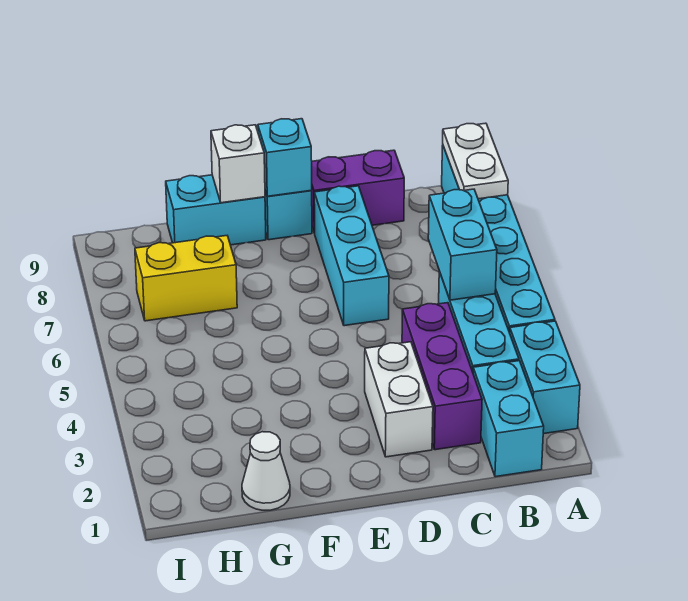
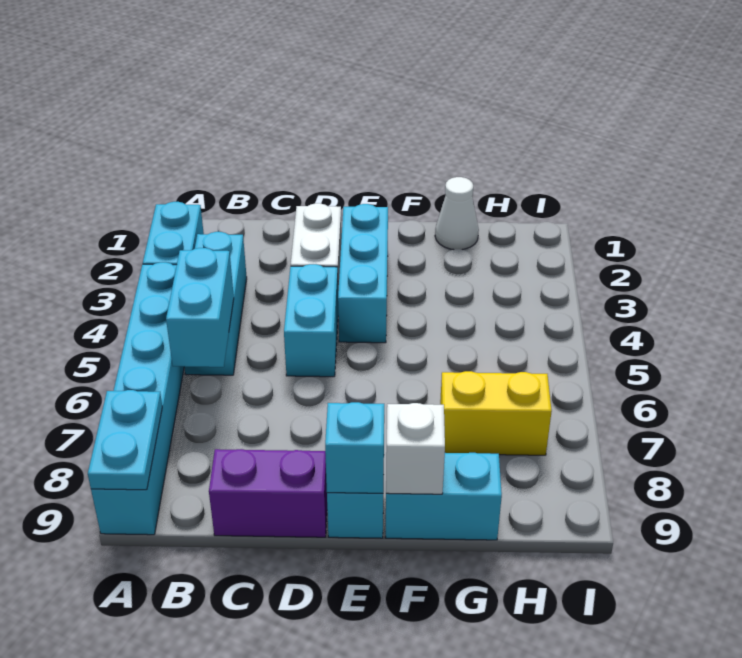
white plate A8:A9 level 2 -> cyan plate A8:A9 level 2
cyan brick B1:B2 level 1 -> cyan brick D4:D5 level 1
purple brick C2:C4 level 1 -> none
cyan brick D6:D8 level 1 -> cyan brick E2:E4 level 1

